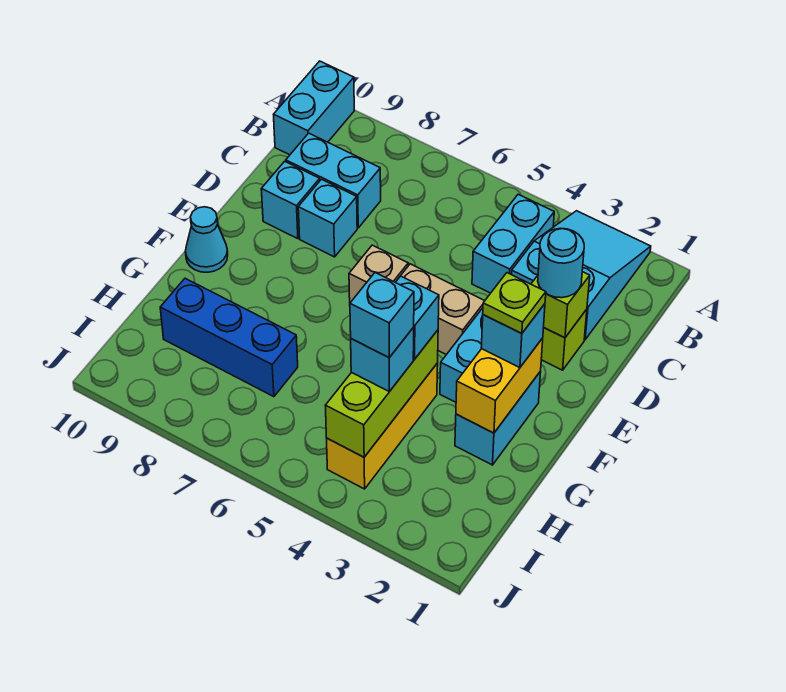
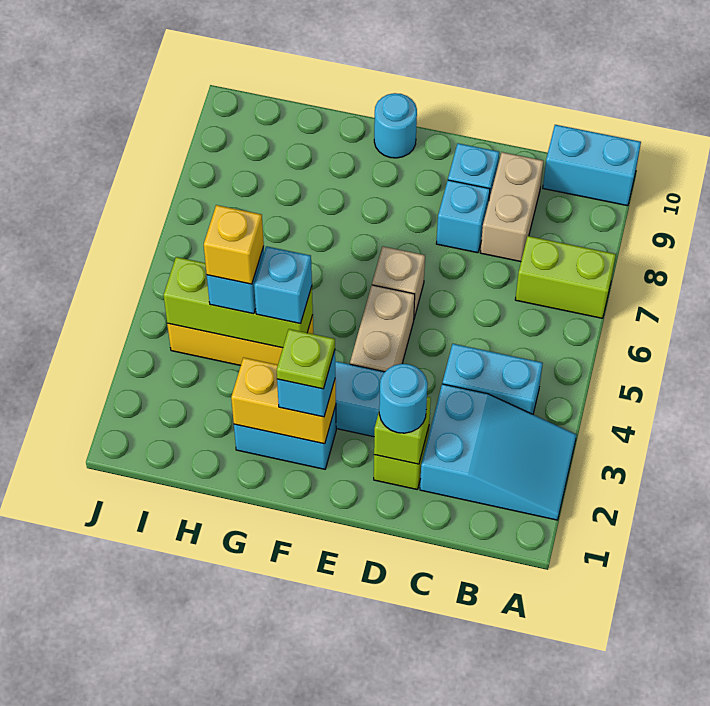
none -> lime brick A7:B7 level 1
cyan brick C8:C9 level 1 -> tan brick C8:C9 level 1
cyan cone F10 level 1 -> cyan round brick F10 level 1
cyan brick H4 level 4 -> yellow brick H4 level 4
blue brick H7:H9 level 1 -> none

